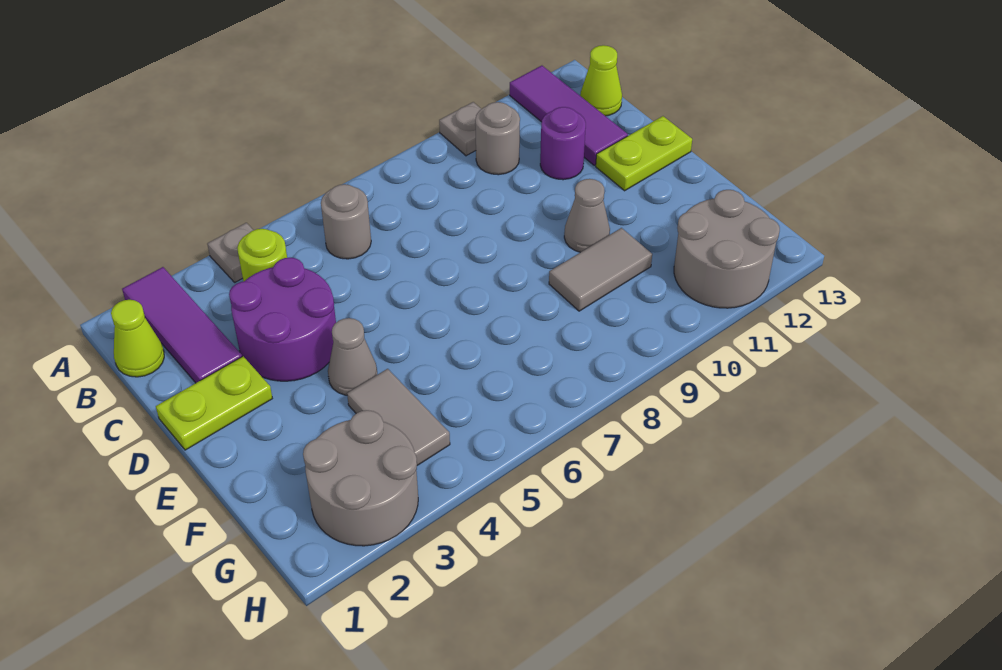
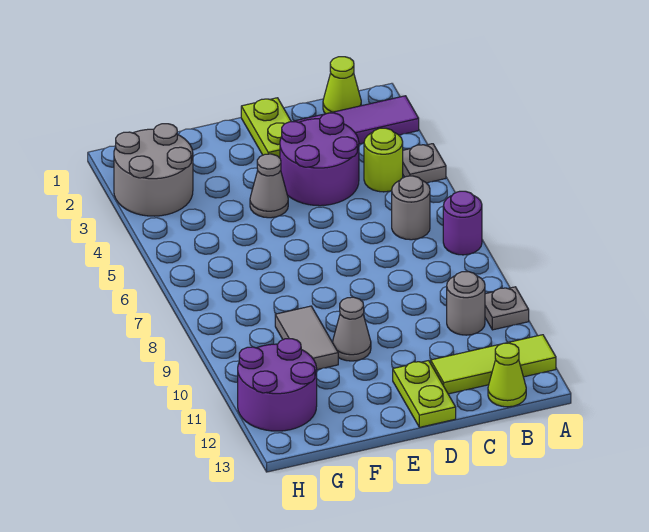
purple tile A12:C12 level 1 -> lime tile A12:C12 level 1
purple round brick C11 level 1 -> purple round brick A7 level 1
grey tile F4:G4 level 1 -> none
grey round brick G11:H12 level 1 -> purple round brick G11:H12 level 1

